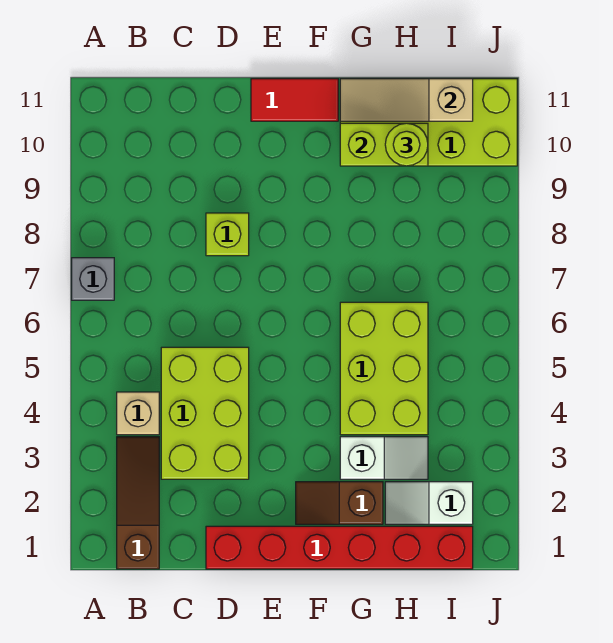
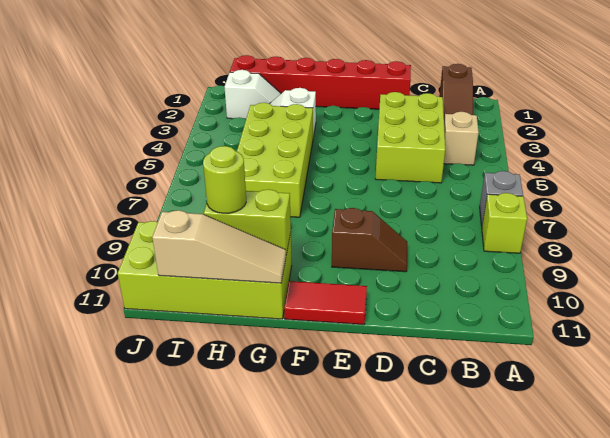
lime brick D8 level 1 -> lime brick A8 level 1
brown slope F2:G2 level 1 top G -> brown slope D9:E9 level 1 top E
lime brick G4:H6 level 1 -> lime brick G4:H7 level 1

